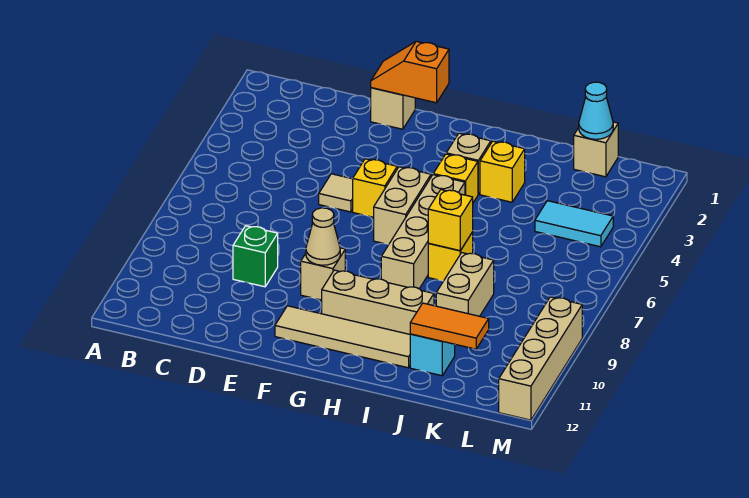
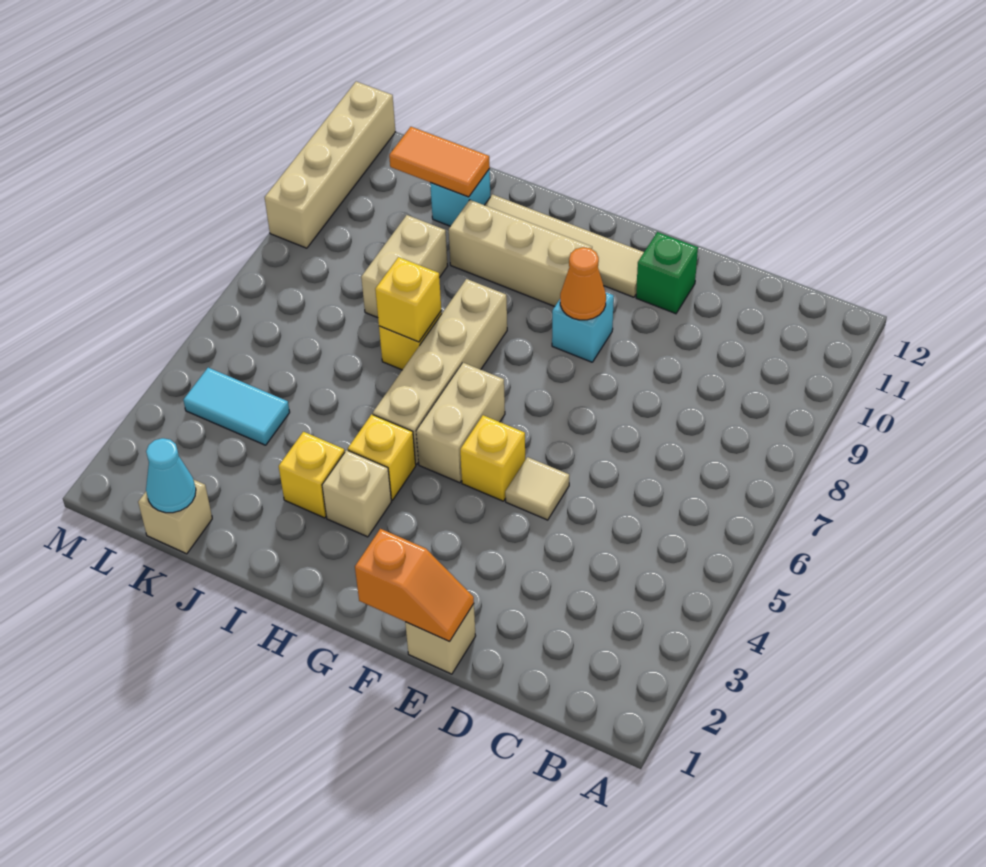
green brick D9 level 1 -> green brick E11 level 1
tan brick F9 level 1 -> cyan brick F9 level 1
tan cone F9 level 2 -> orange cone F9 level 2

